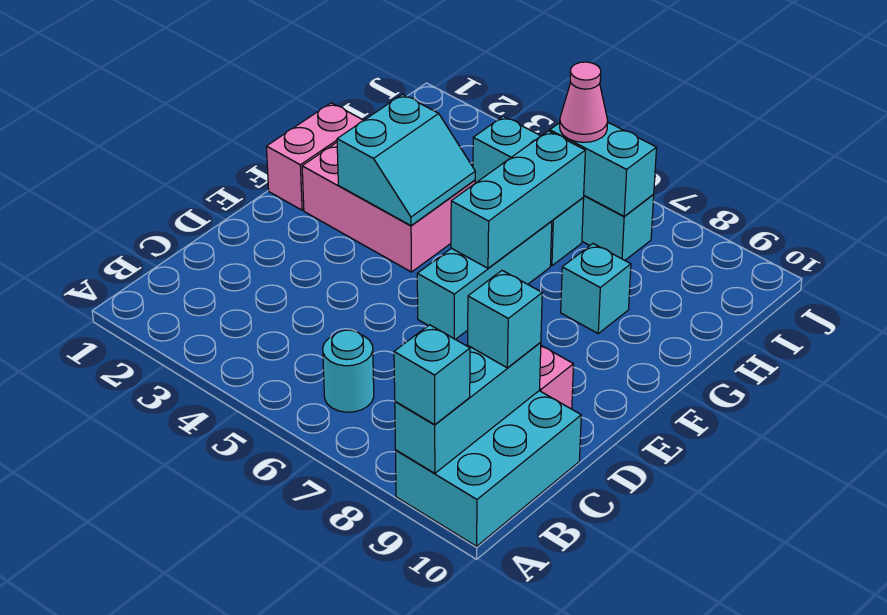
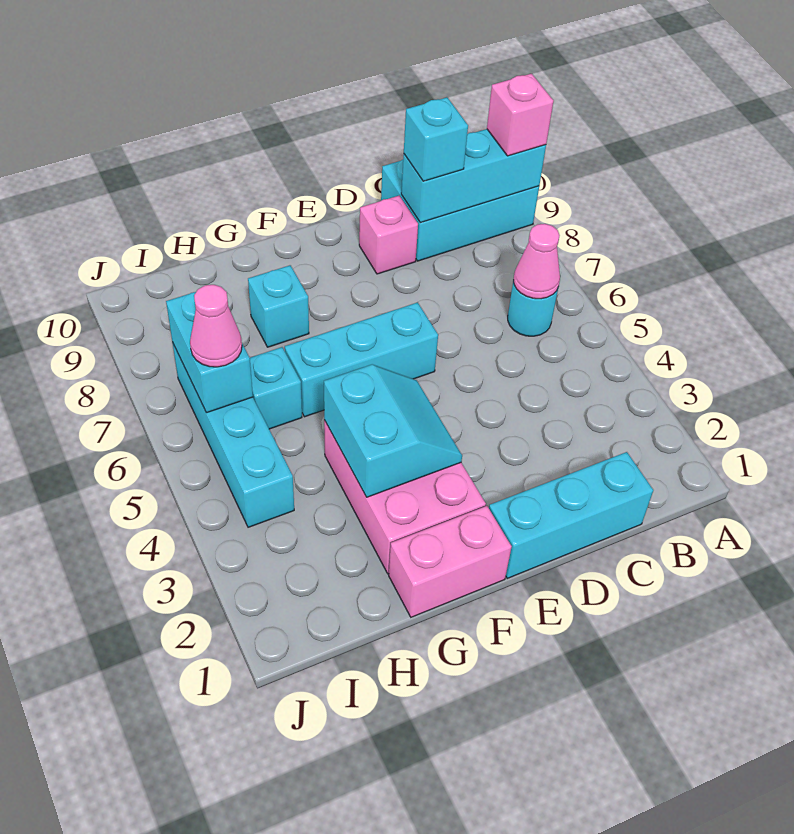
cyan brick A9 level 3 -> pink brick A9 level 3
none -> pink cone B6 level 2
cyan slope F3:G4 level 2 top 3 -> cyan slope F3:G4 level 2 top G
cyan brick F6:H6 level 2 -> cyan brick C1:E1 level 1

